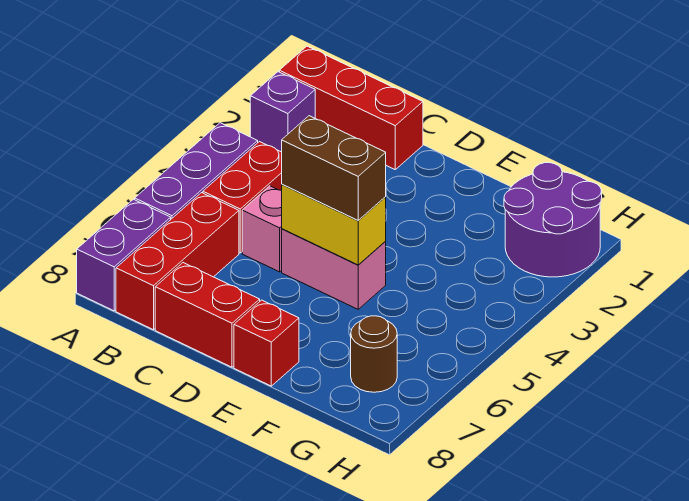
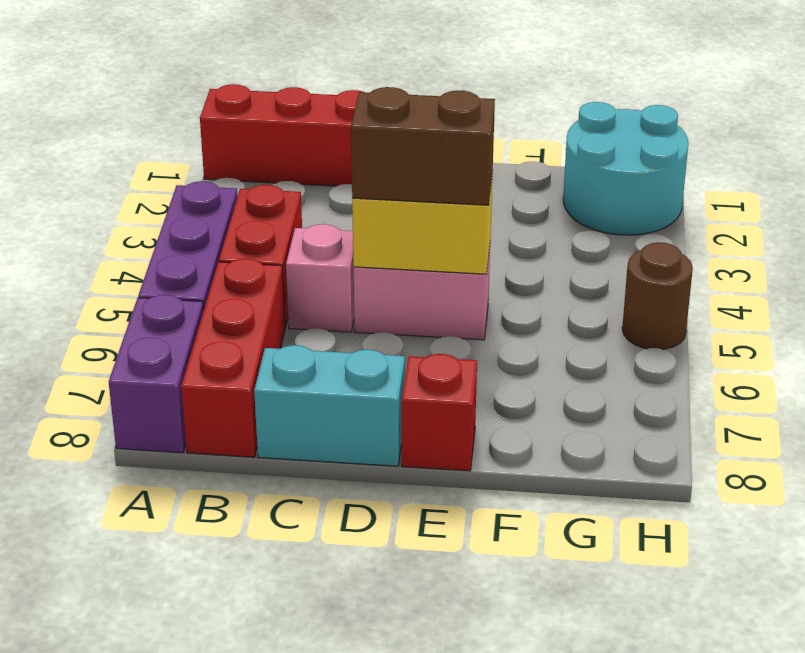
purple brick A2 level 1 -> none
red brick C8:D8 level 1 -> cyan brick C8:D8 level 1
purple round brick G1:H2 level 1 -> cyan round brick G1:H2 level 1
brown round brick G7 level 1 -> brown round brick H5 level 1

